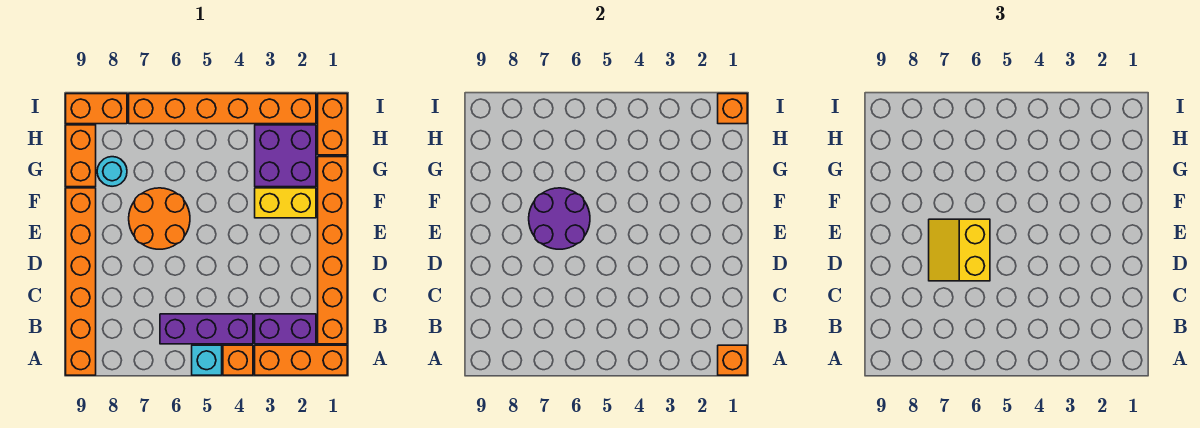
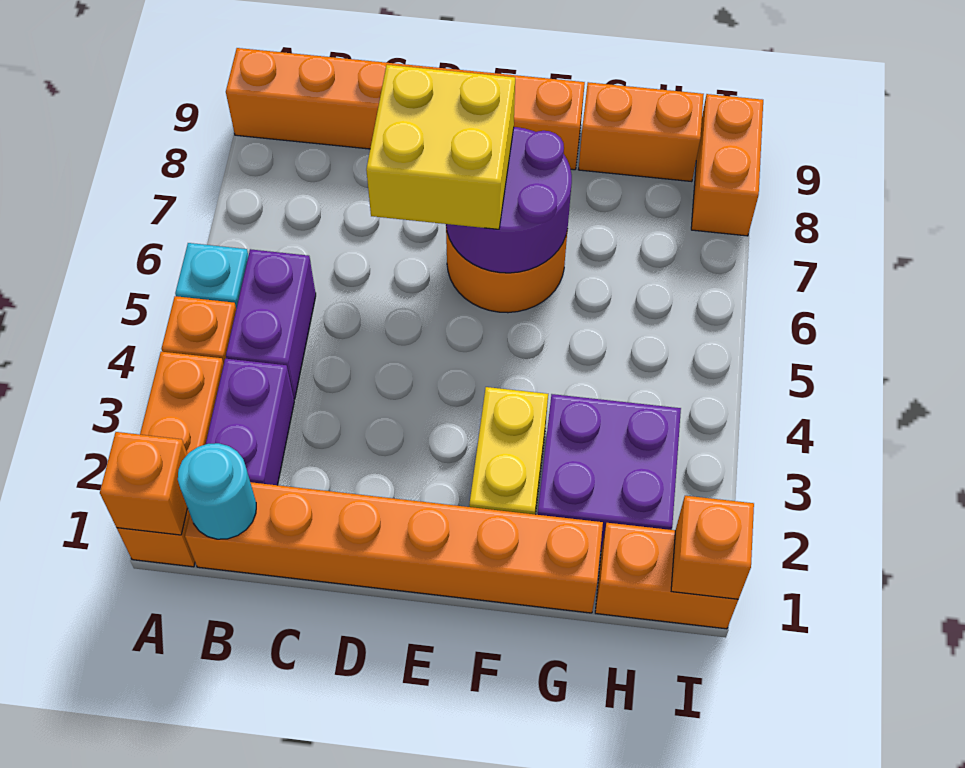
purple brick B4:B6 level 1 -> purple brick B4:B5 level 1
yellow slope D6:E7 level 3 top 6 -> yellow brick D6:E7 level 3
cyan round brick G8 level 1 -> cyan round brick B1 level 2
orange brick I2:I7 level 1 -> none

